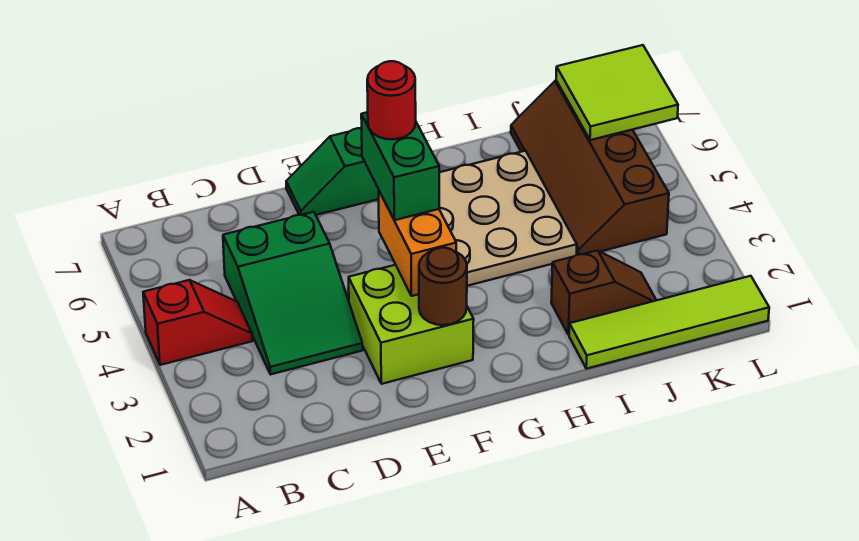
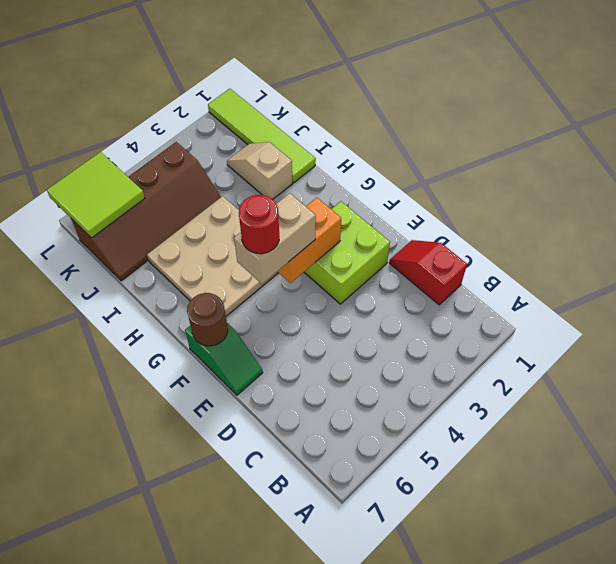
red slope A4:B4 level 1 top A -> red slope C1:D1 level 1 top C
green slope C3:D5 level 1 top 5 -> none
brown round brick F2 level 2 -> brown round brick F7 level 2
green brick F4:F5 level 3 -> tan brick F4:F5 level 3
brown slope I2:J2 level 1 top I -> tan slope I2:J2 level 1 top I

